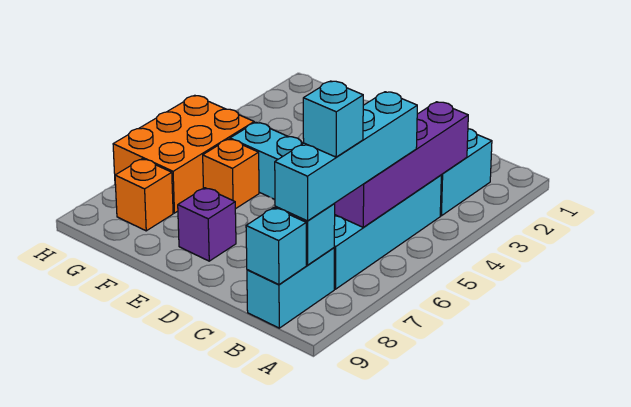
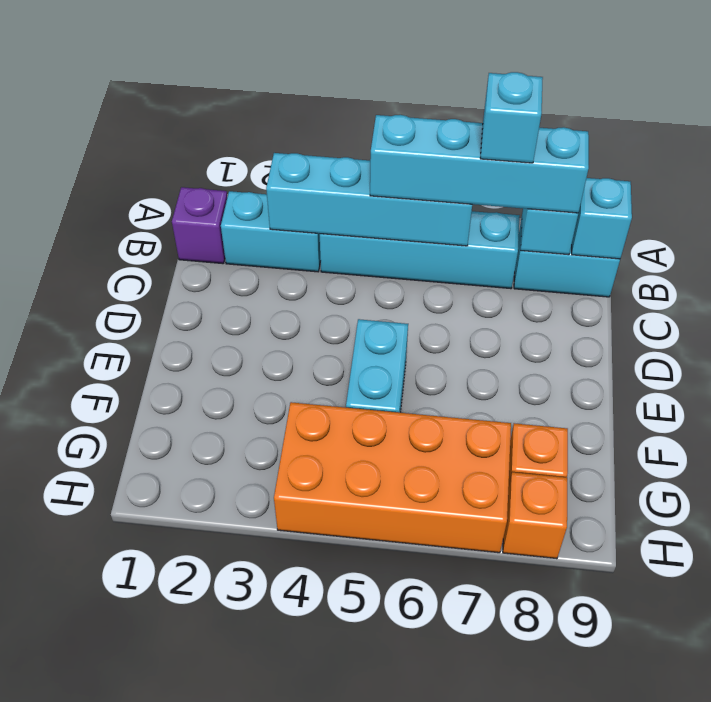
purple brick B3:B6 level 2 -> cyan brick B3:B6 level 2
purple brick E8 level 1 -> purple brick B1 level 1
orange brick F6 level 1 -> orange brick H8 level 1
orange brick G5:H7 level 1 -> orange brick G4:H7 level 1

